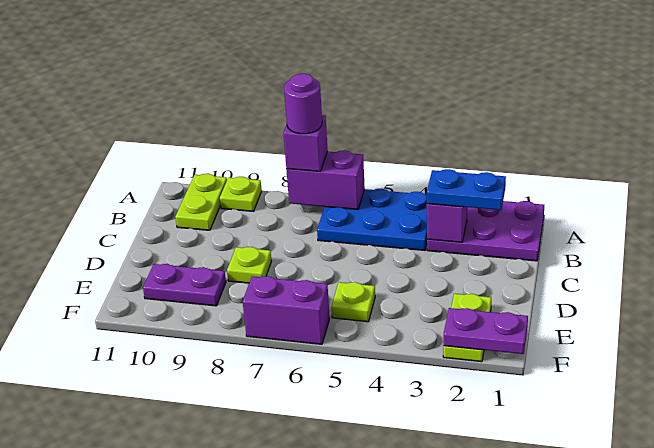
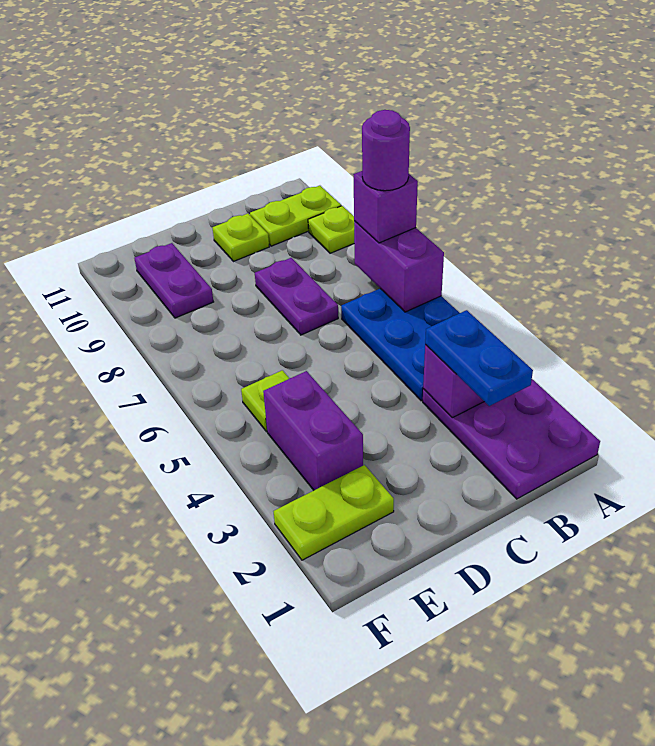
lime plate D8 level 1 -> lime plate C10 level 1
purple plate F1:F2 level 2 -> purple plate C7:C8 level 1
purple brick F6:F7 level 1 -> purple brick E3:E4 level 1

